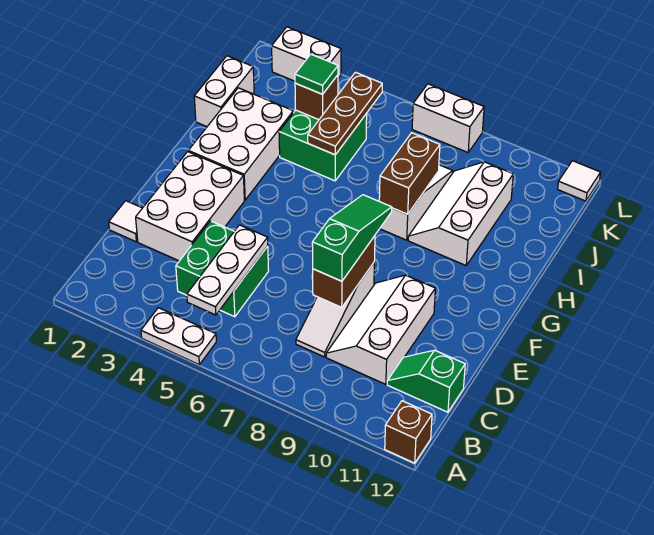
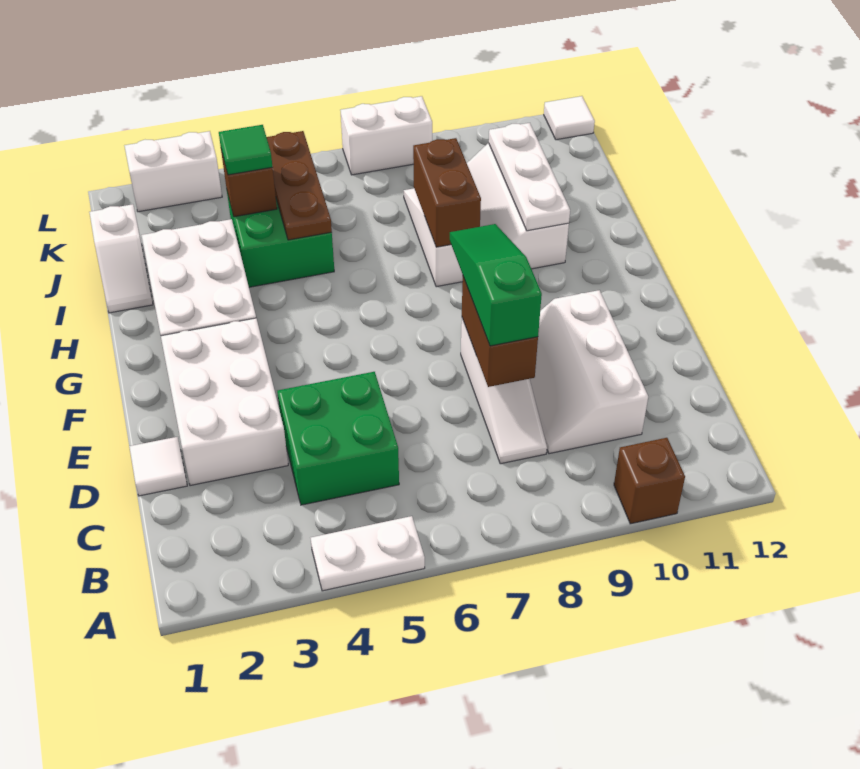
brown brick A12 level 1 -> brown brick A10 level 1
white plate B5:D5 level 2 -> white plate H10:J10 level 2
green slope C11:C12 level 1 top 12 -> none
white brick I1:J1 level 1 -> white slope I1:J1 level 1 top J

